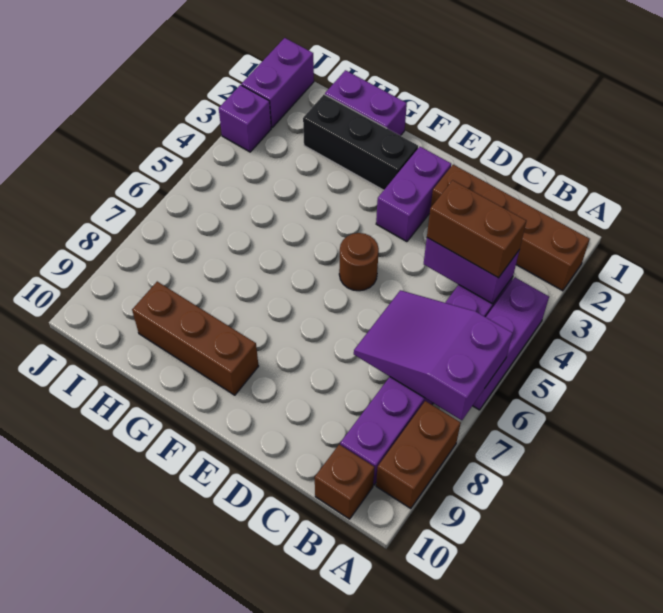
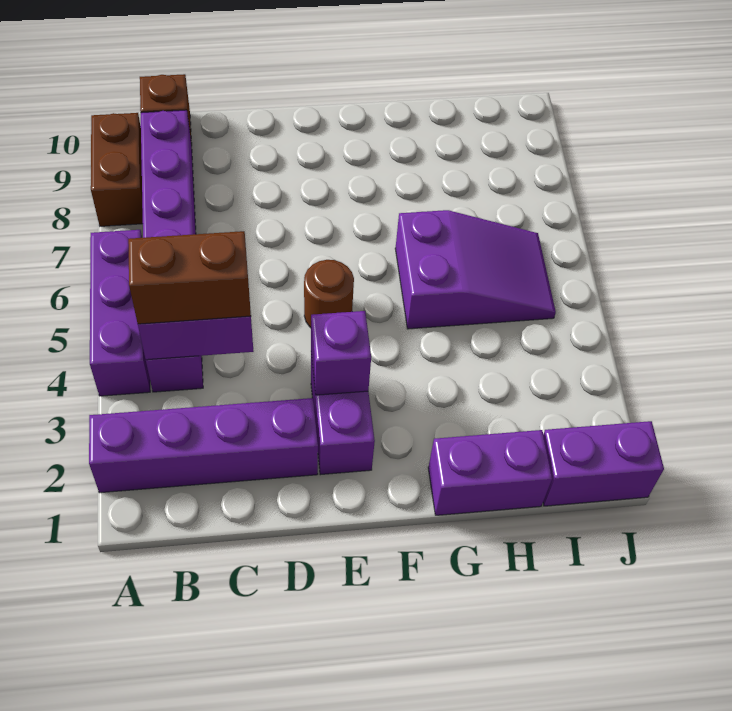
brown brick A2:D2 level 1 -> purple brick A2:D2 level 1
purple slope A6:C7 level 2 top A -> purple slope G5:I6 level 1 top G
black brick F2:H2 level 1 -> none
brown brick F9:H9 level 1 -> none
purple brick J1:J2 level 1 -> purple brick I1:J1 level 1
purple brick J3 level 1 -> purple brick E3 level 2

